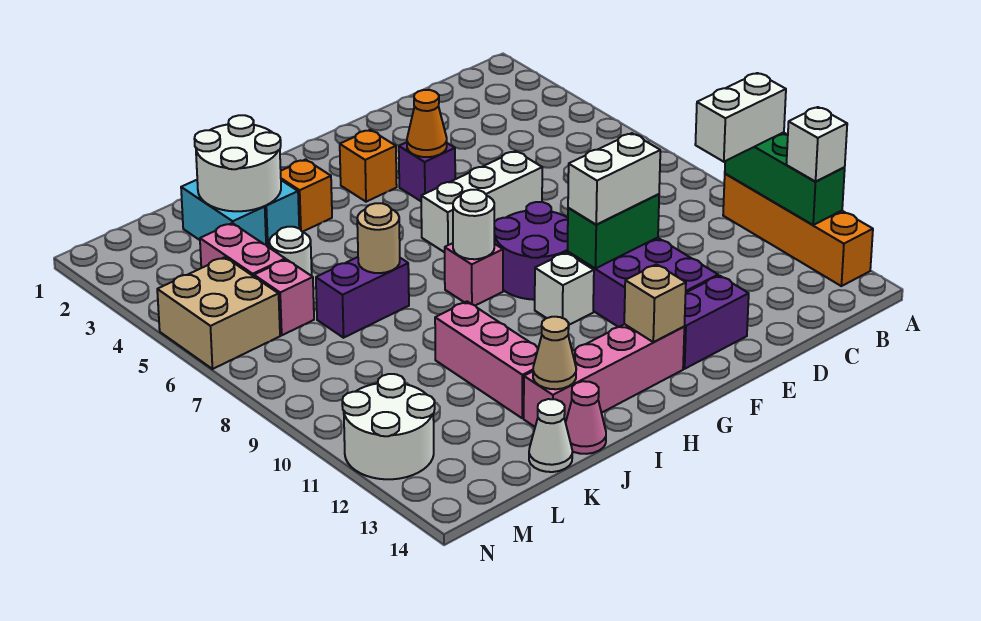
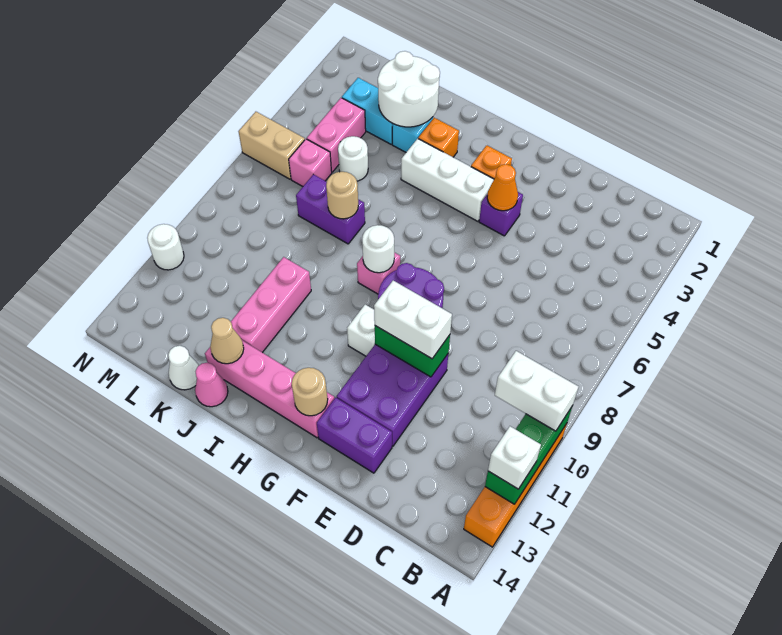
white brick E6:G6 level 1 -> white brick G4:I4 level 1
tan brick G13 level 2 -> tan round brick G13 level 2
cyan brick K2:K3 level 1 -> cyan brick K3:L3 level 1
tan brick M5:N6 level 1 -> tan brick M6:N6 level 1
white round brick M11:N12 level 1 -> white round brick N11 level 1

